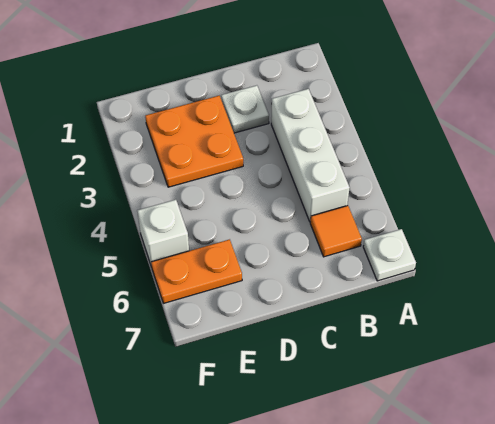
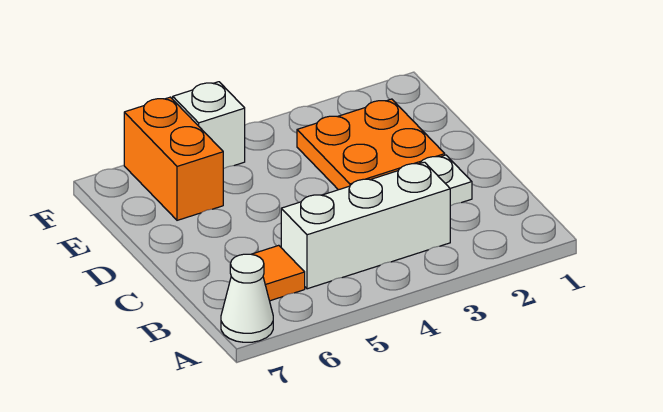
white plate A7 level 1 -> white cone A7 level 1
orange plate E6:F6 level 1 -> orange brick E6:F6 level 1

